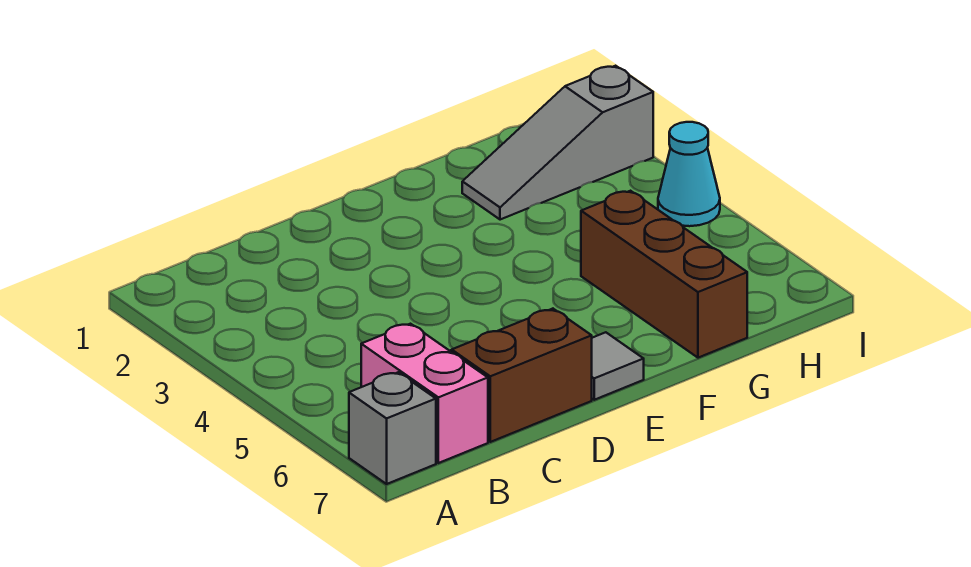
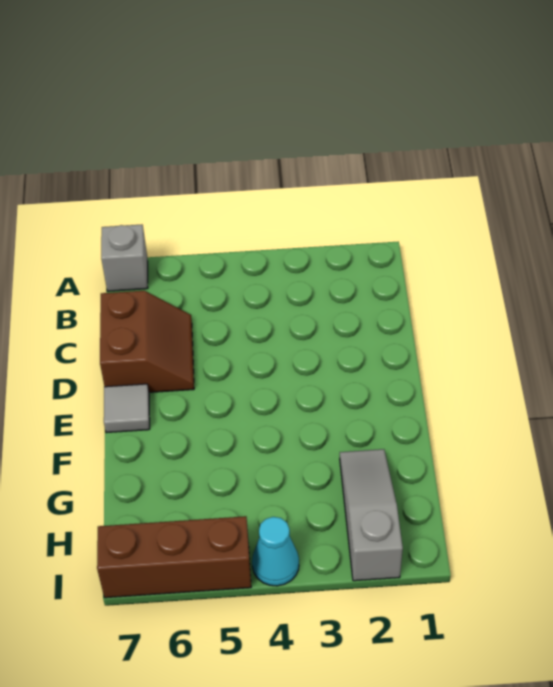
pink brick B6:B7 level 1 -> none
brown brick G5:G7 level 1 -> brown brick I5:I7 level 1

